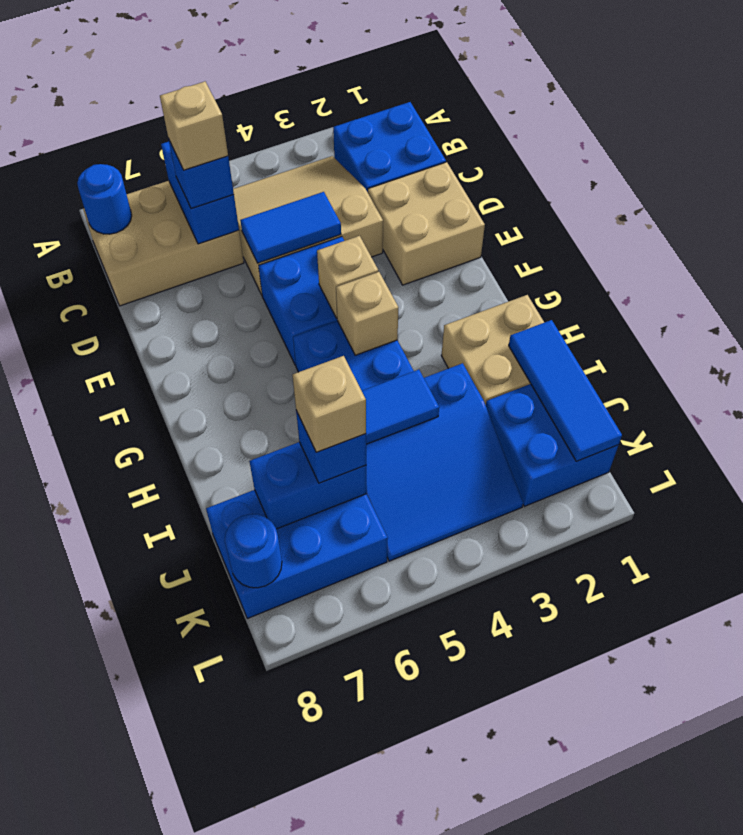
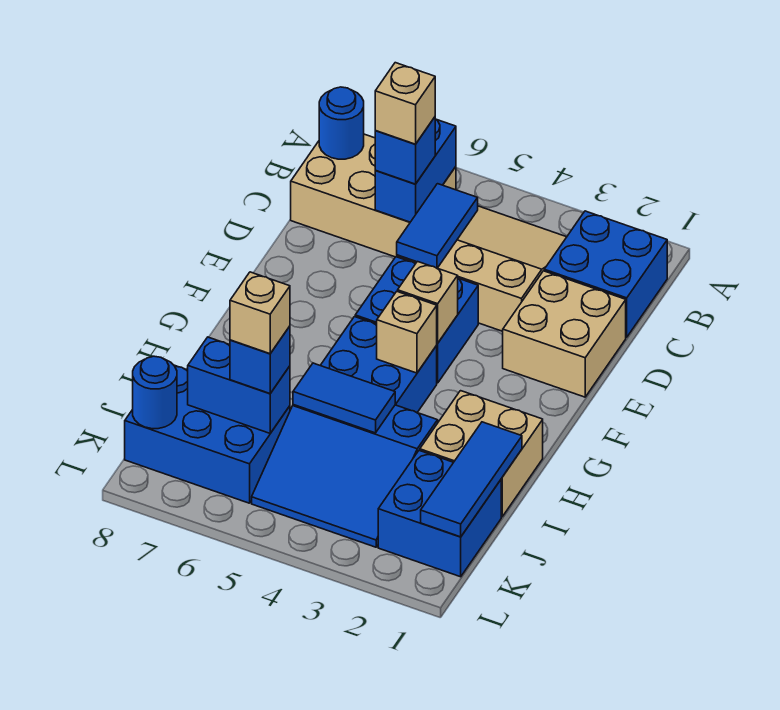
blue tile D4:D5 level 2 -> blue tile C5:D5 level 2

